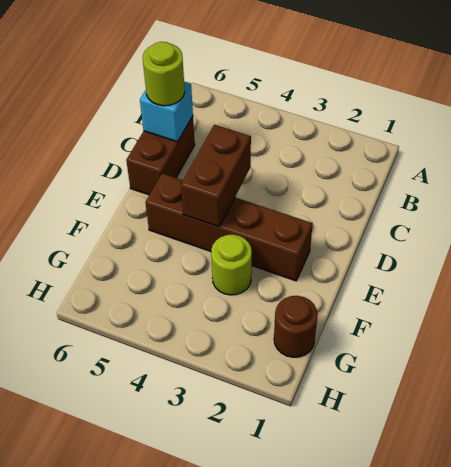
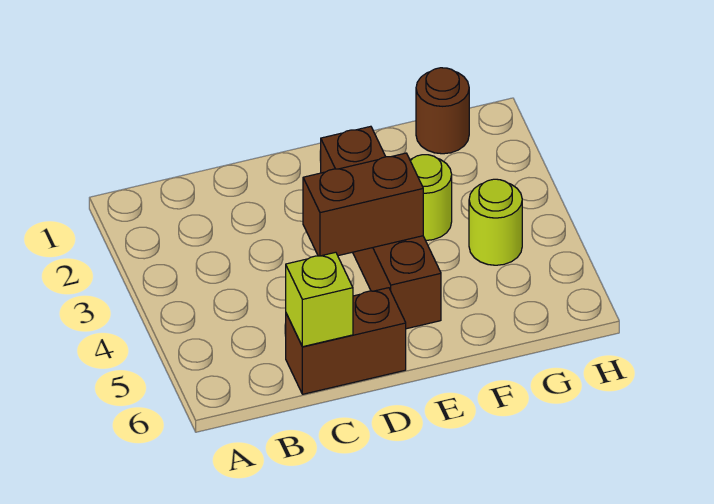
cyan brick C6 level 2 -> lime brick C6 level 2
lime round brick C6 level 3 -> lime round brick G4 level 1

